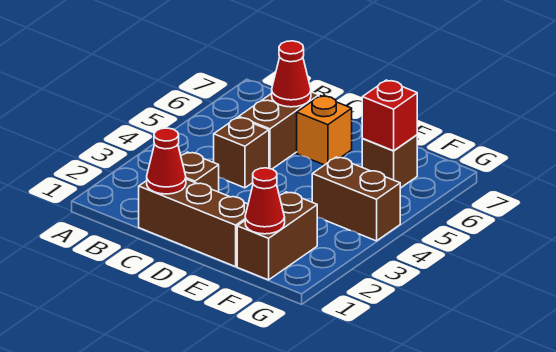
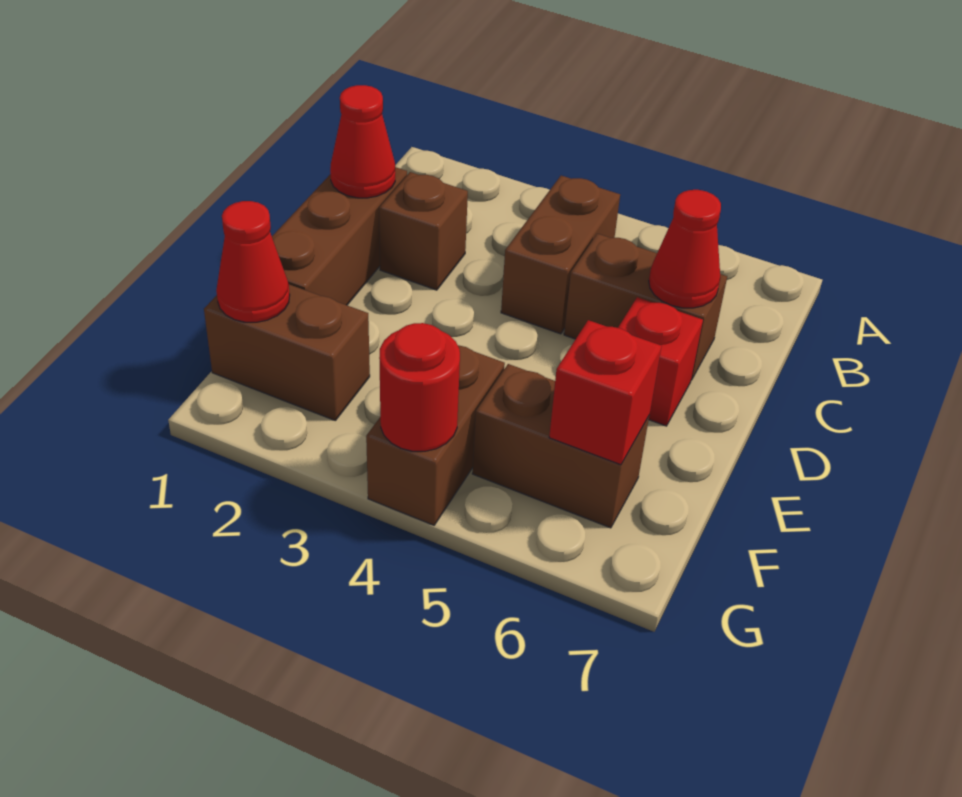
brown brick C4 level 1 -> brown brick B4:C4 level 1
orange brick D6 level 1 -> red brick D6 level 1
brown brick F6 level 1 -> brown brick F5:F6 level 1
none -> red round brick G4 level 2

